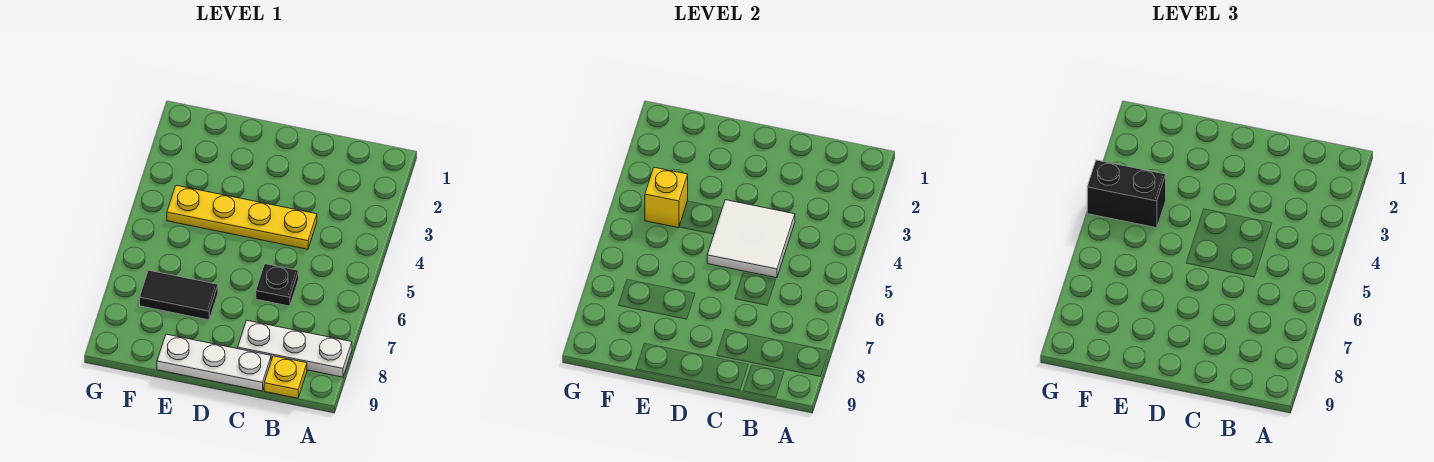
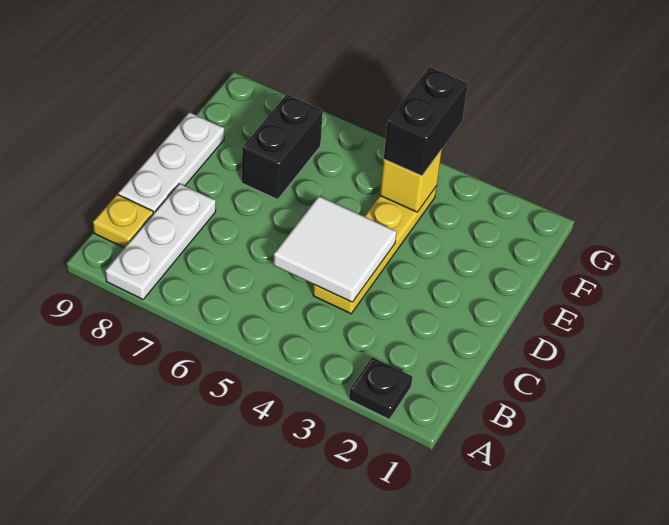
black plate C6 level 1 -> black plate A2 level 1
black tile E7:F7 level 1 -> black brick E7:F7 level 1

